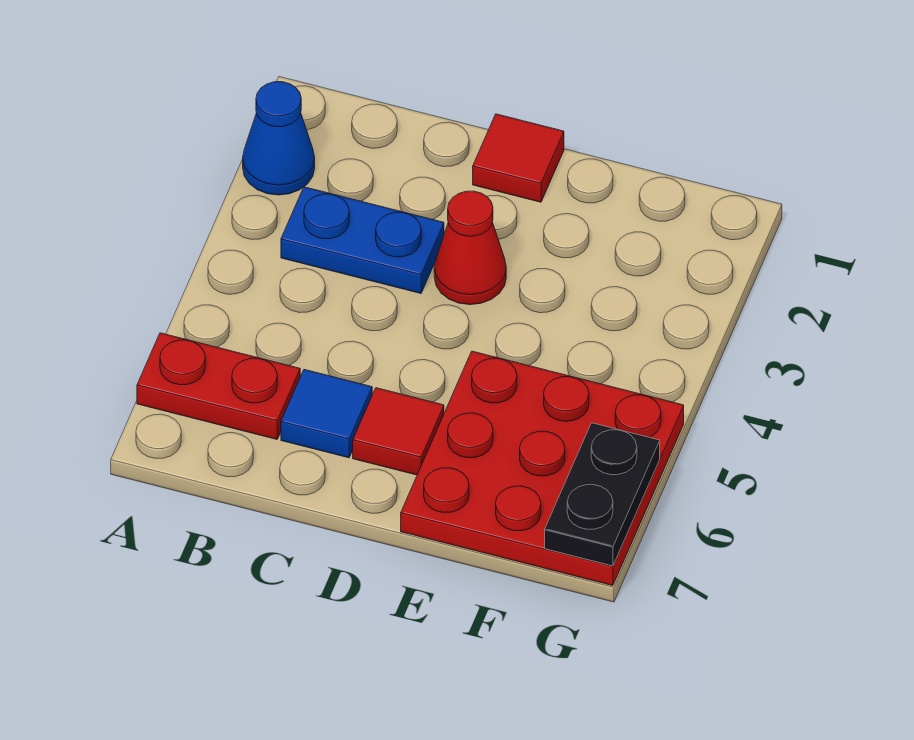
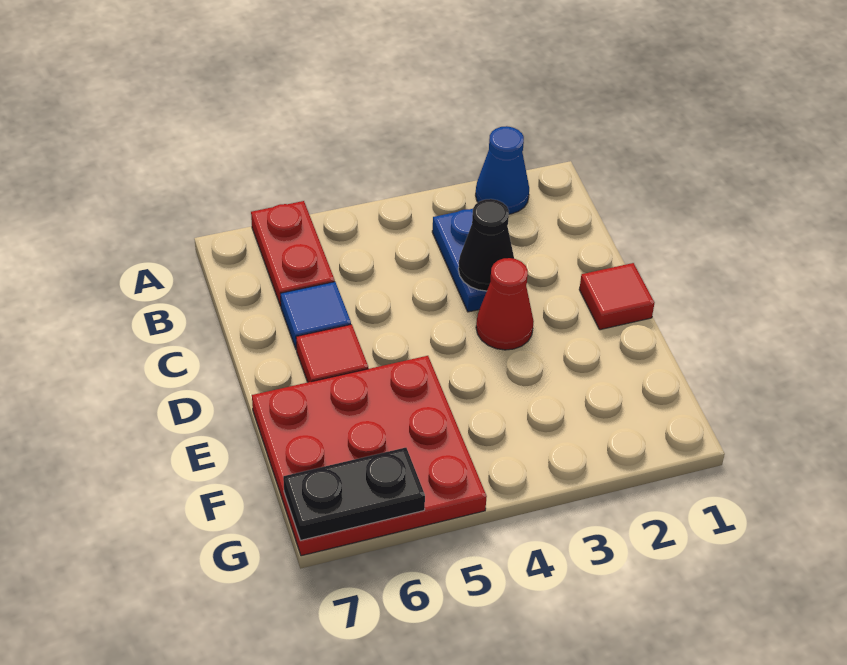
none -> black cone C3 level 2

